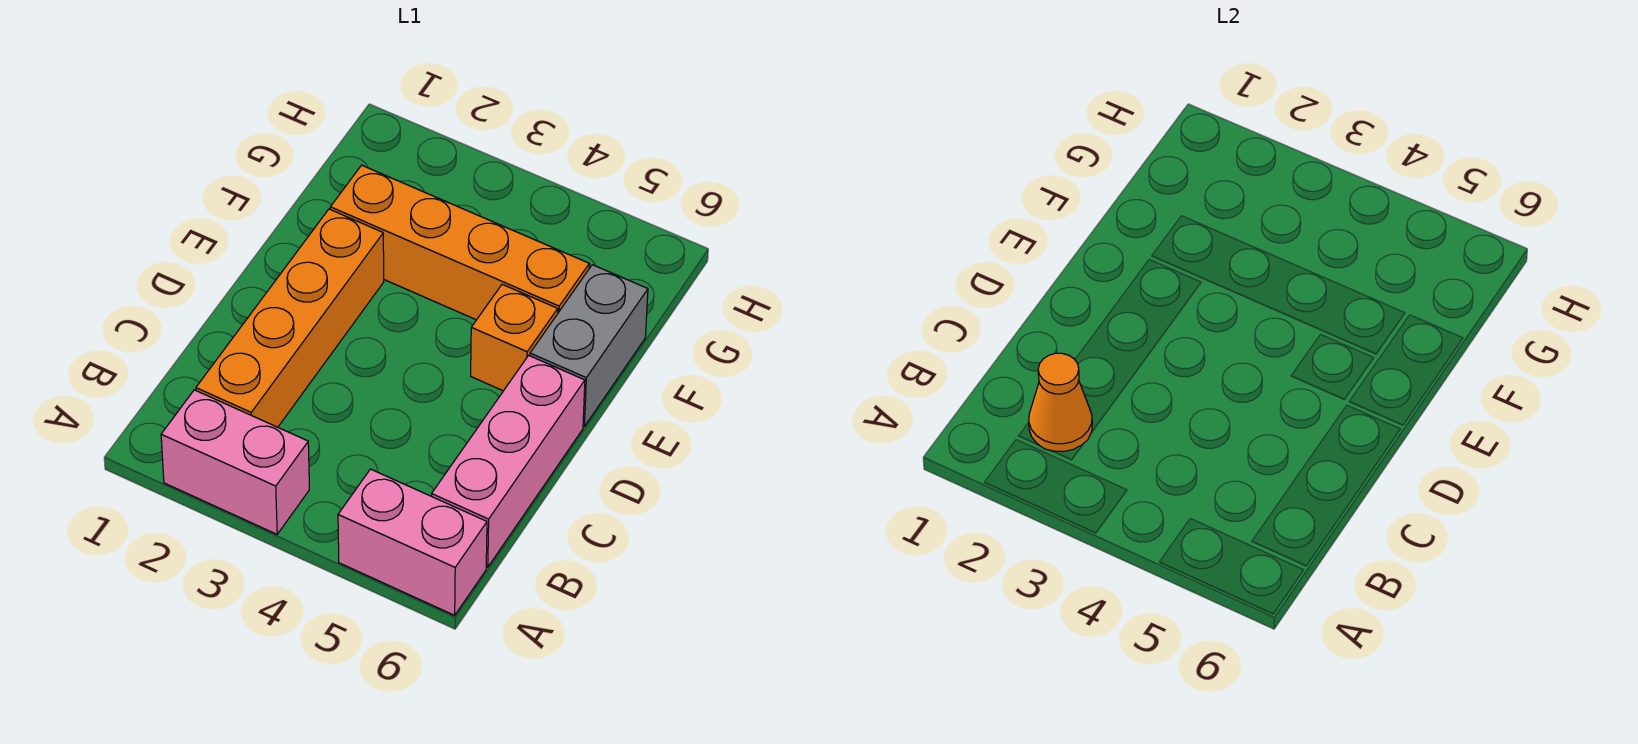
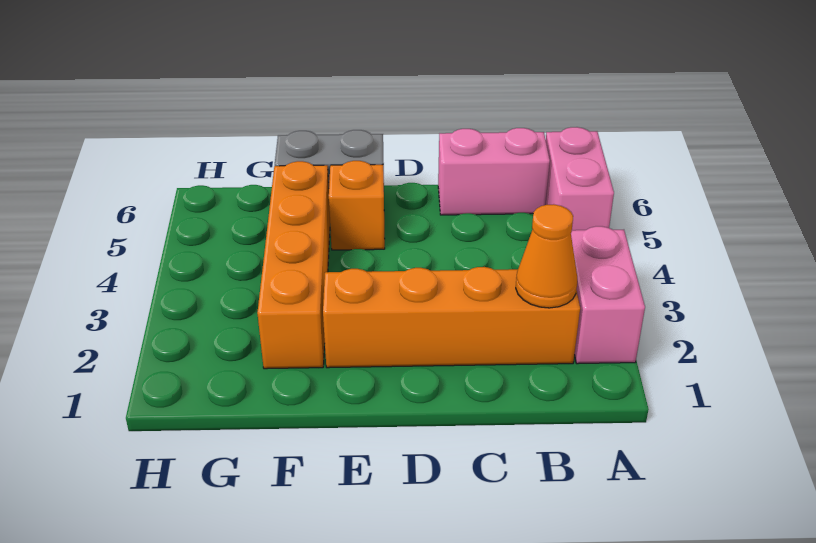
pink brick B6:D6 level 1 -> pink brick B6:C6 level 1

